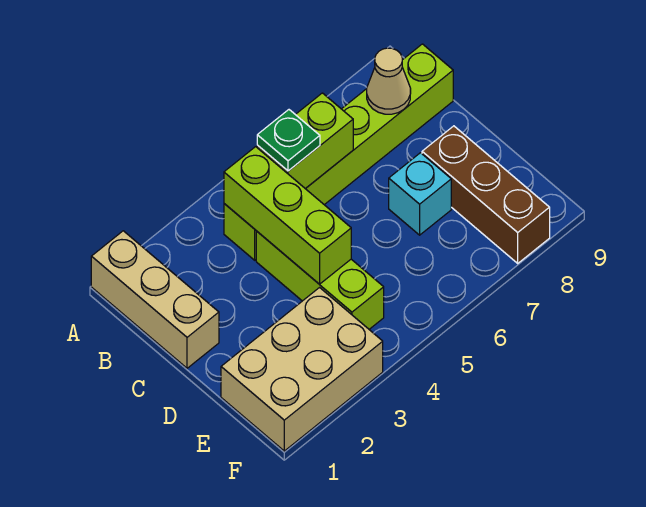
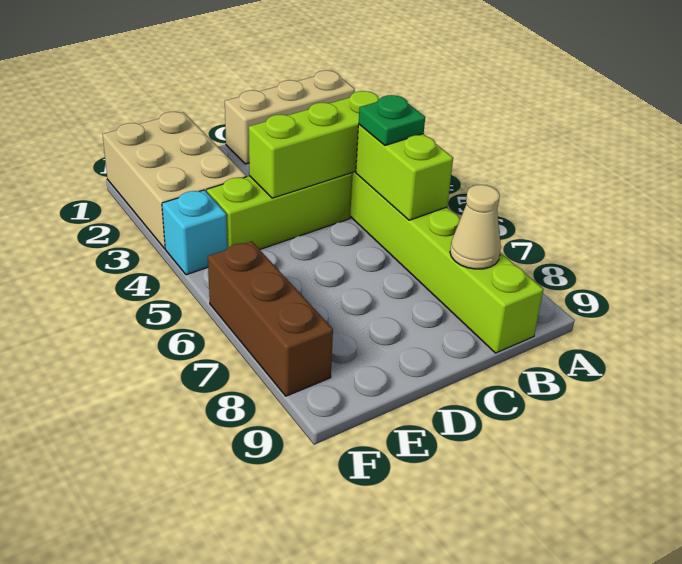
cyan brick D7 level 1 -> cyan brick F4 level 1
brown brick D8:F8 level 1 -> brown brick F6:F8 level 1

